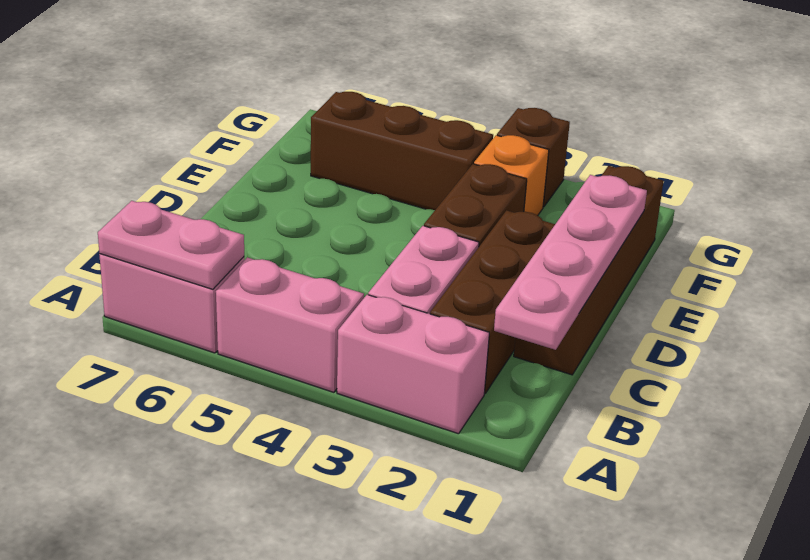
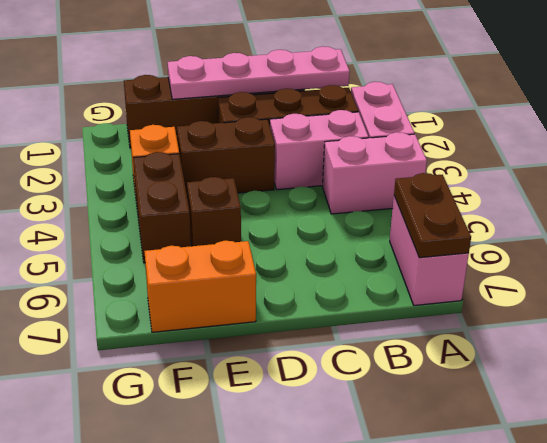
pink brick A4:A5 level 1 -> pink brick A4:B4 level 1
pink plate A6:A7 level 2 -> brown plate A6:A7 level 2
none -> orange brick E7:F7 level 1
brown brick F4:F6 level 1 -> brown brick F4:F5 level 1
brown brick G3 level 1 -> brown brick E5 level 1

